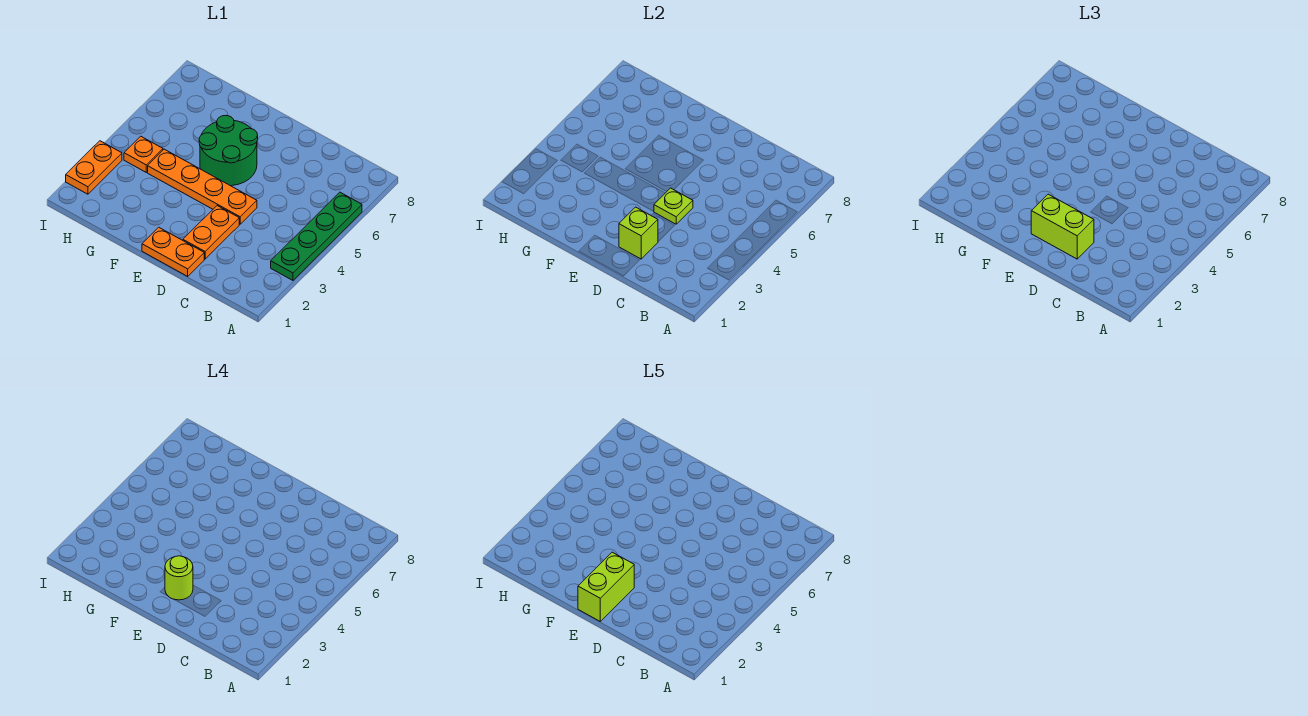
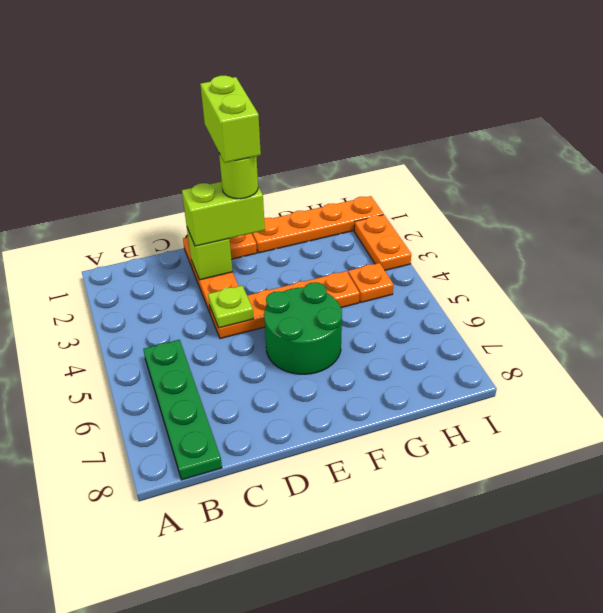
green plate A3:A6 level 1 -> green plate B5:B8 level 1
none -> orange plate F1:I1 level 1

